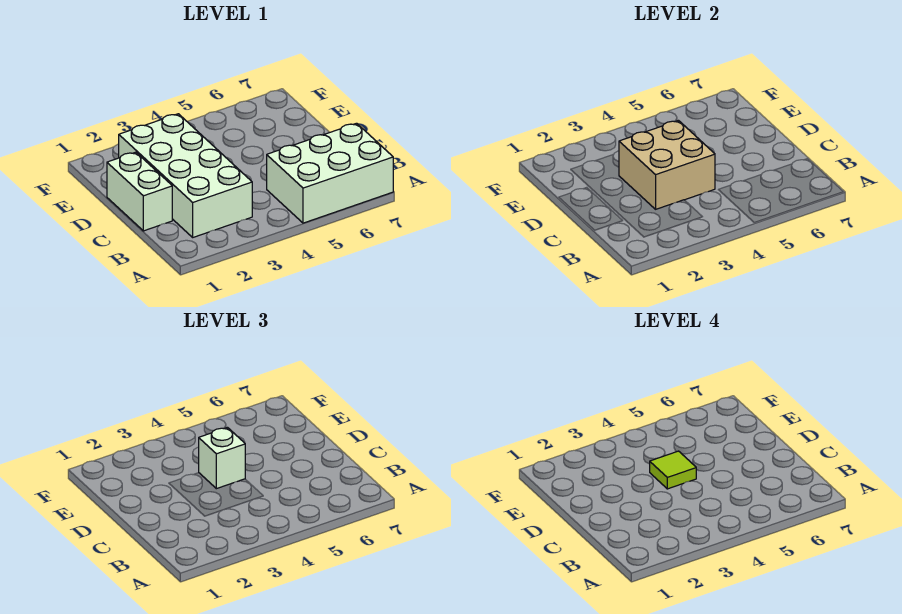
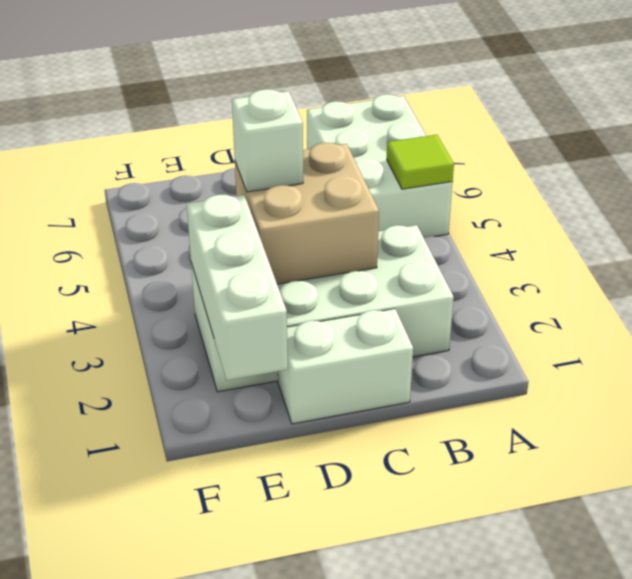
lime tile D4 level 4 -> lime tile A5 level 2
none -> white brick E1:E3 level 2

